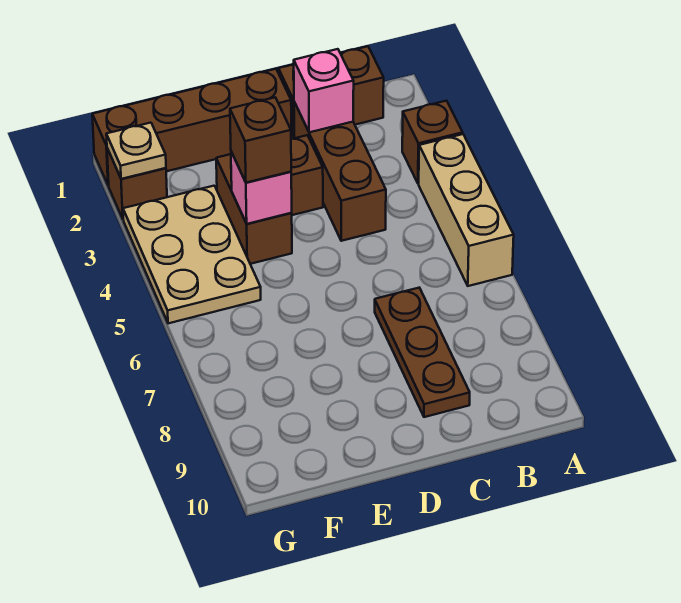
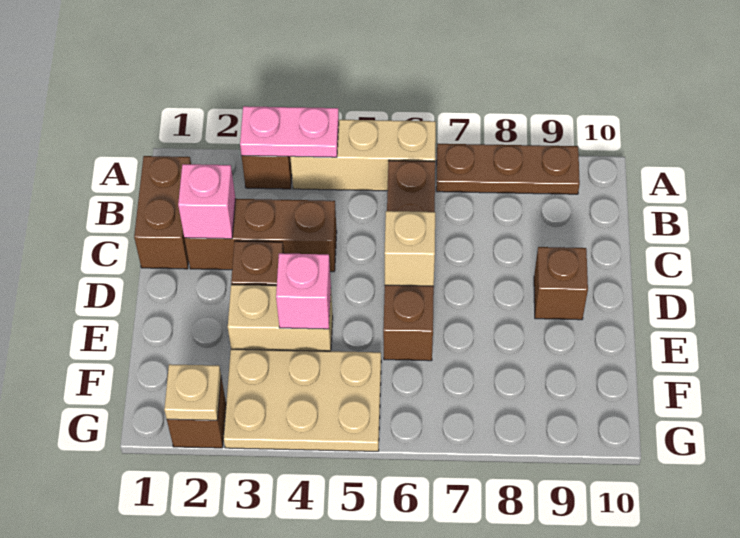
none -> pink plate A3:A4 level 2
brown plate C7:C9 level 1 -> brown plate A7:A9 level 1
brown brick D1:G1 level 1 -> brown brick B6:E6 level 1
none -> tan brick D6 level 2
brown brick E3:E4 level 1 -> tan brick E3:E4 level 1
brown brick E4 level 3 -> brown brick D9 level 1

